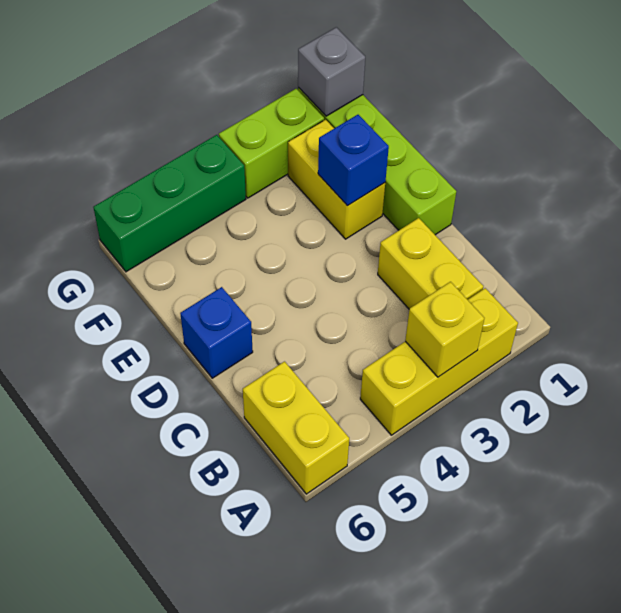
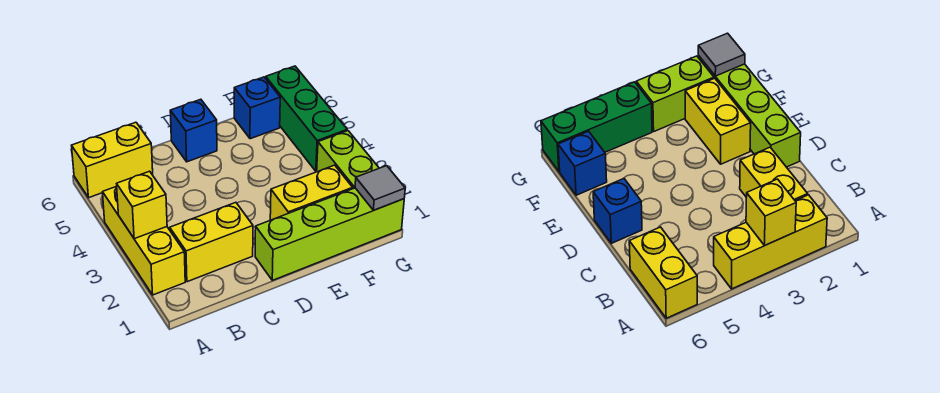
blue brick E2 level 2 -> blue brick F6 level 1
grey brick G1 level 2 -> grey tile G1 level 2

